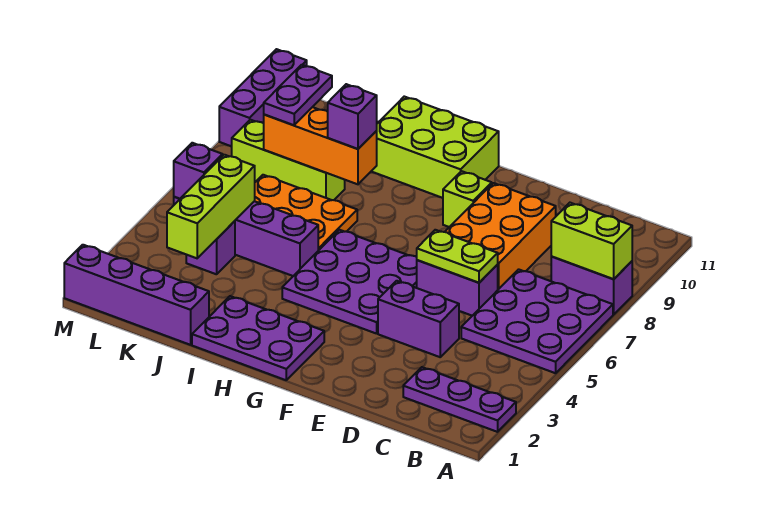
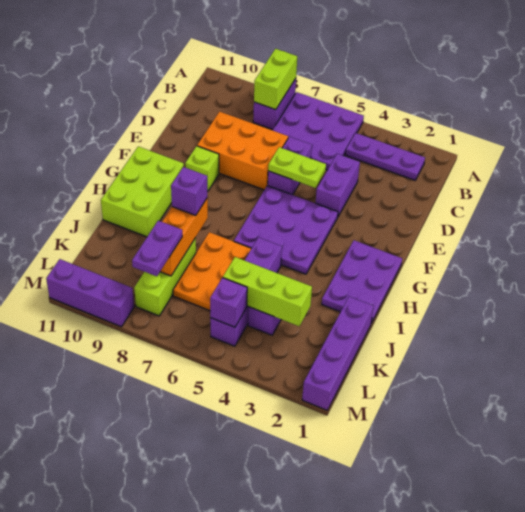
purple plate A2:C2 level 1 -> purple plate B2:B4 level 1
lime plate D6:E6 level 2 -> lime plate E5:E6 level 2
purple plate K8:K9 level 3 -> purple plate K8:L8 level 3

